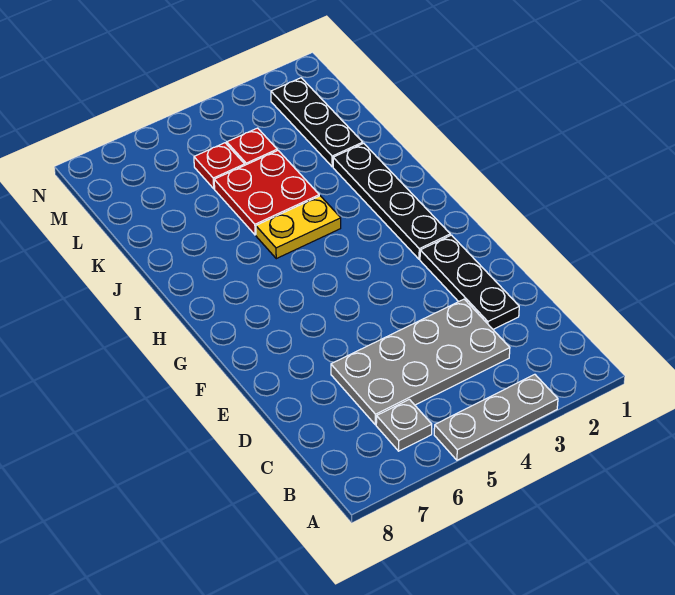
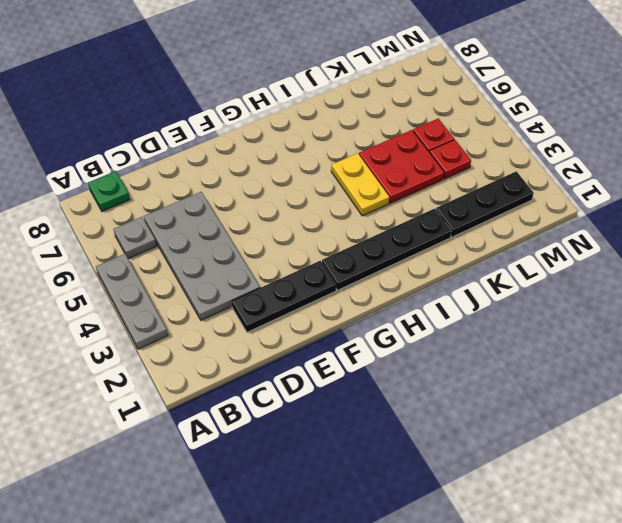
none -> green plate B8 level 1

